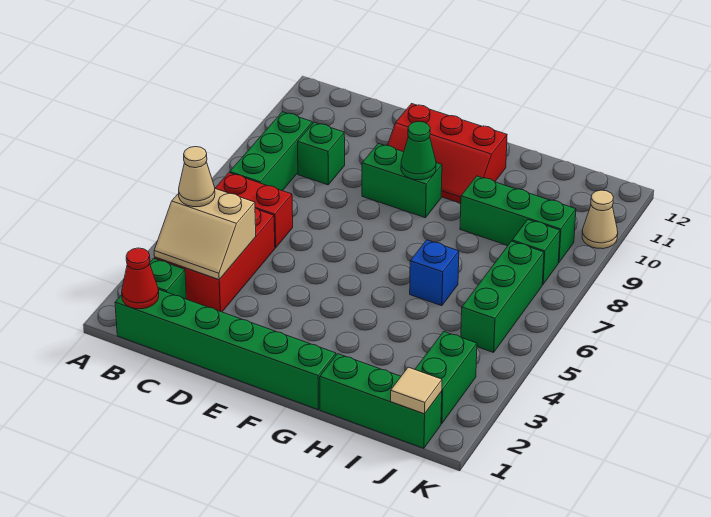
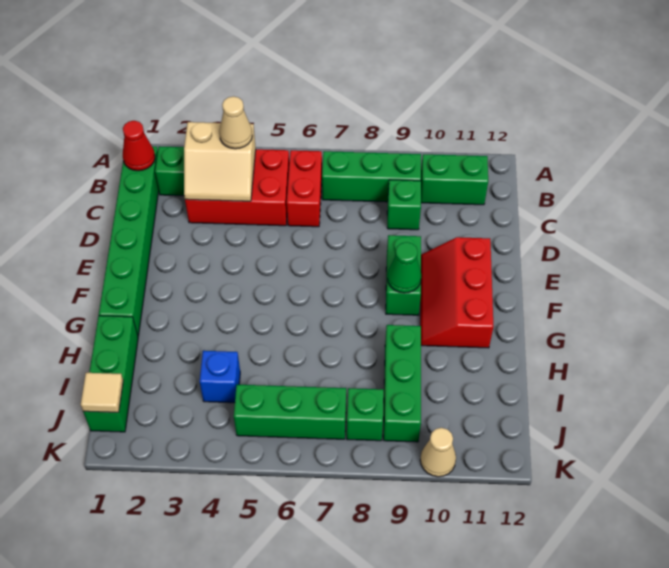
tan slope B3:C4 level 2 top 4 -> tan slope B3:C4 level 2 top B
blue brick H6 level 1 -> blue brick I4 level 1
green brick J2:J3 level 1 -> green brick B10:B11 level 1

